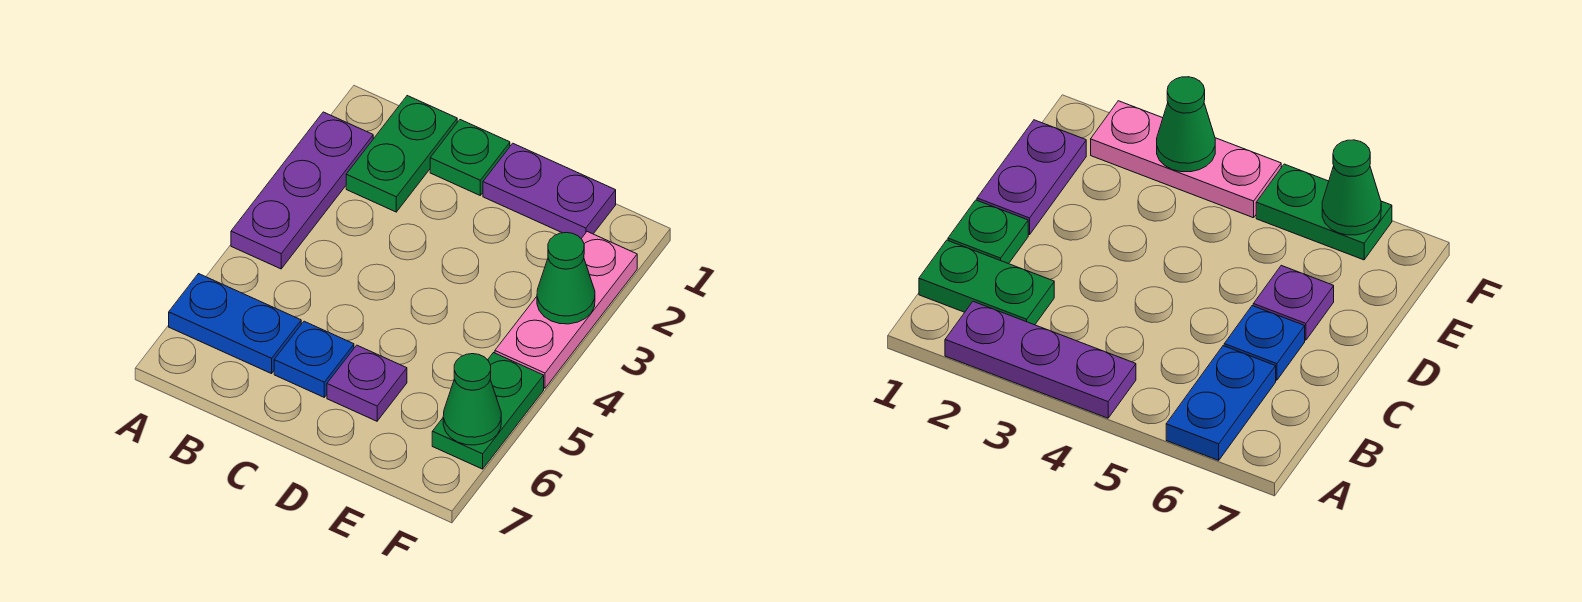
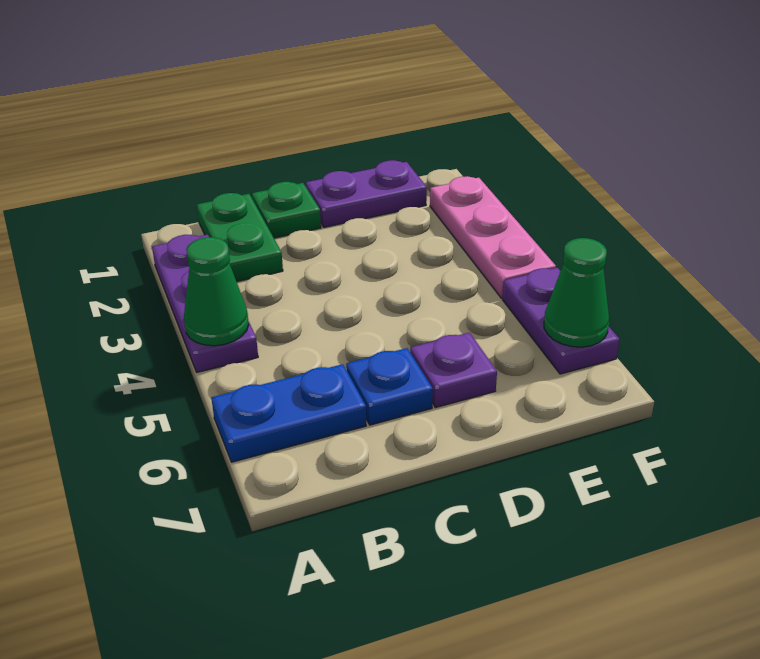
green cone F3 level 2 -> green cone A4 level 2
green plate F5:F6 level 1 -> purple plate F5:F6 level 1

